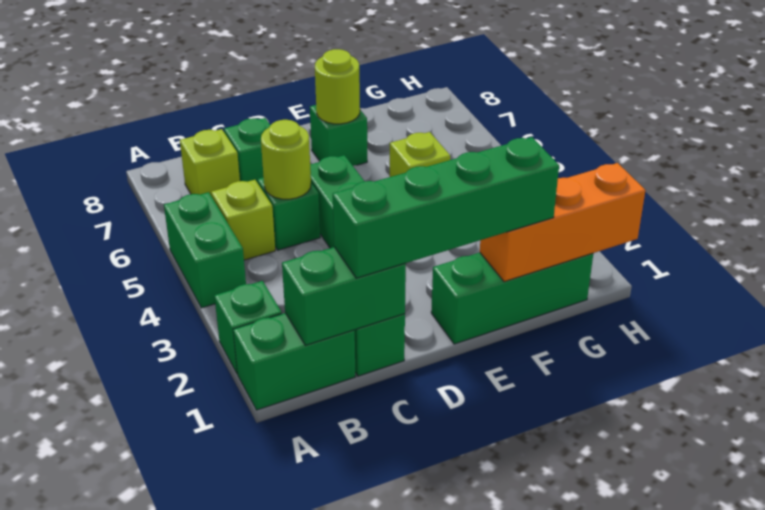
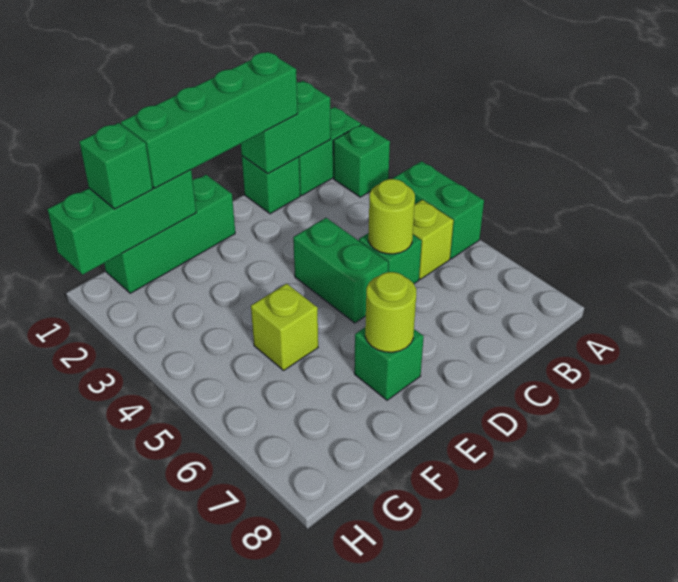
lime brick B7 level 1 -> none
green brick C7 level 1 -> green brick G1 level 3
orange brick F1:H1 level 2 -> green brick F1:H1 level 2

